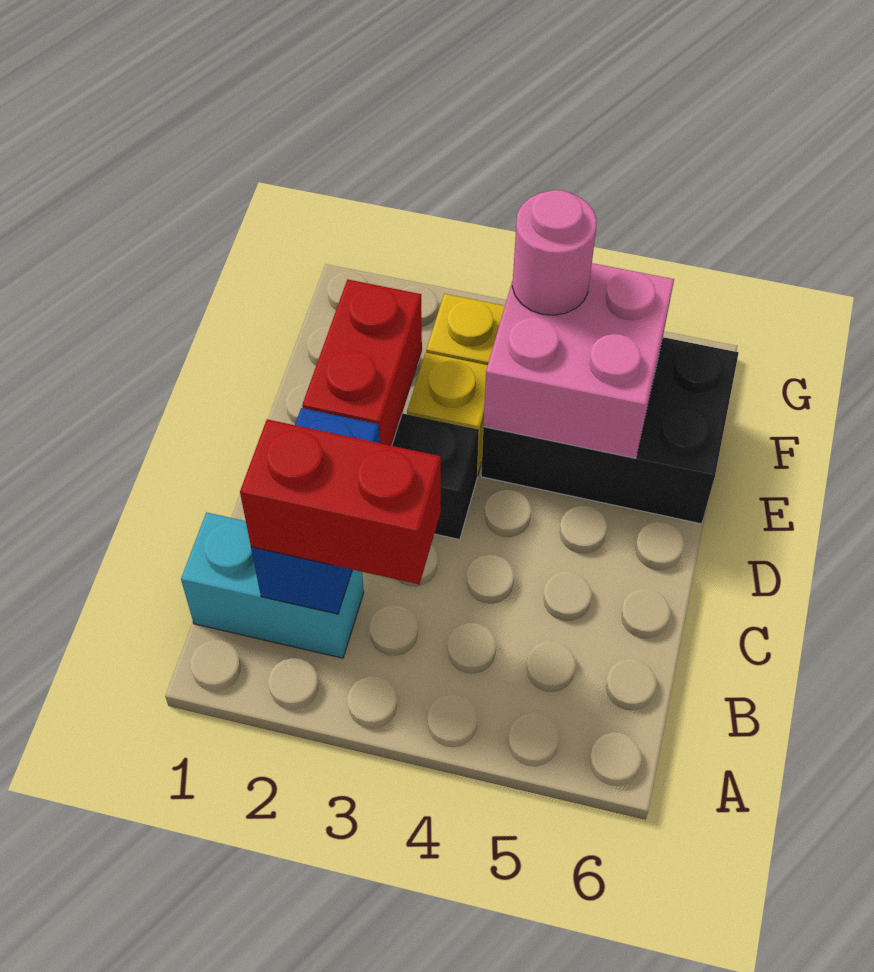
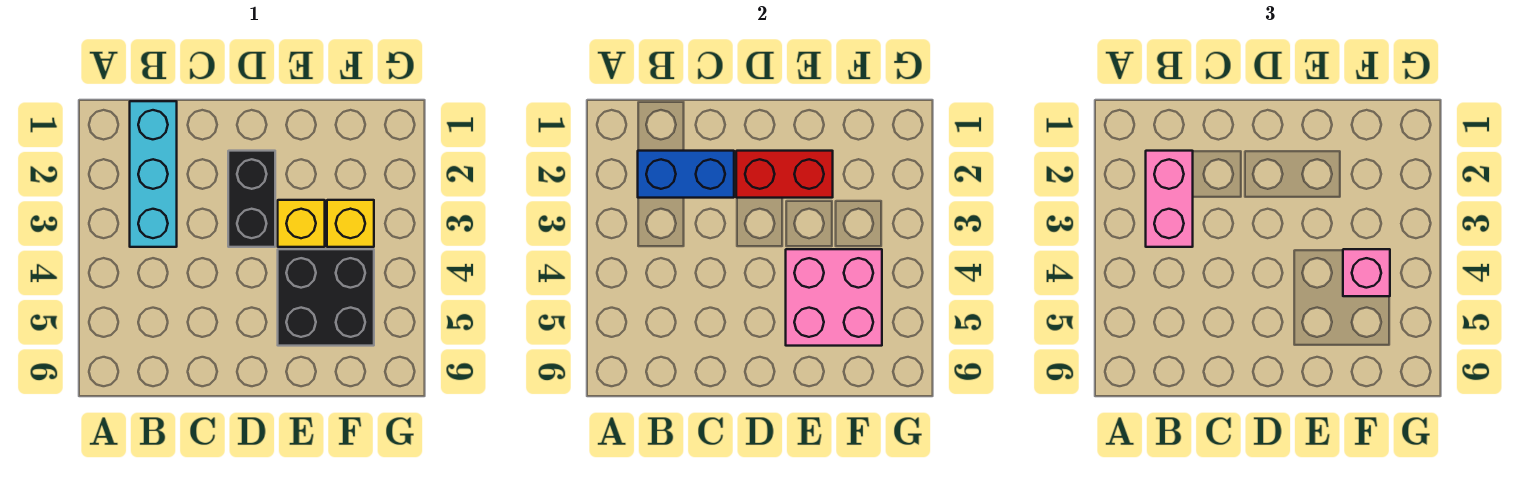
cyan brick B1:B2 level 1 -> cyan brick B1:B3 level 1
red brick B2:B3 level 3 -> pink brick B2:B3 level 3
black brick E4:F6 level 1 -> black brick E4:F5 level 1
pink round brick F4 level 3 -> pink brick F4 level 3

